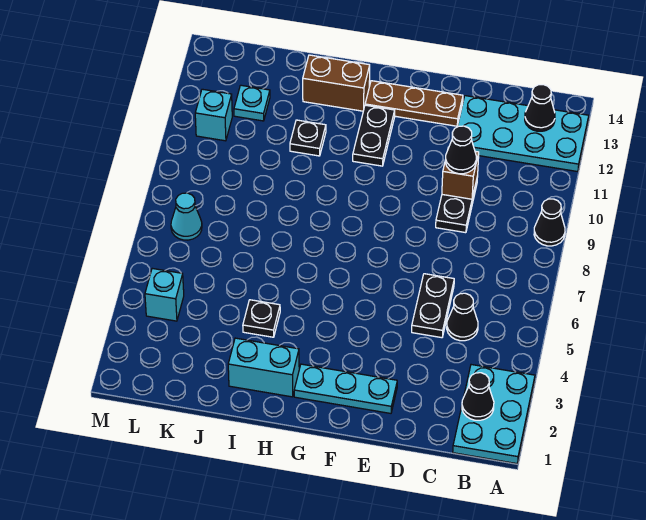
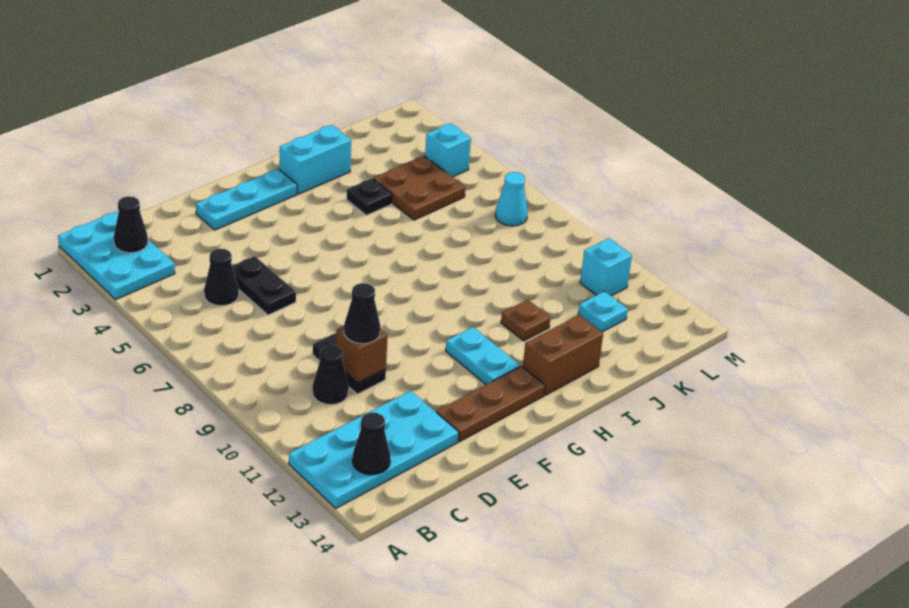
black cone A9 level 1 -> black cone C10 level 1
black plate G11:G12 level 1 -> cyan plate G11:G12 level 1
black plate I11 level 1 -> brown plate I11 level 1
none -> brown plate J4:K5 level 1

